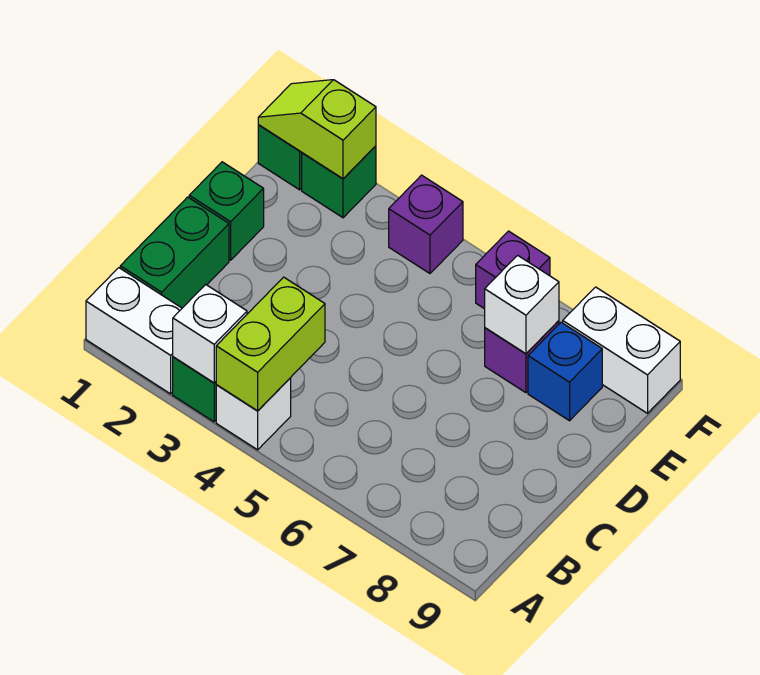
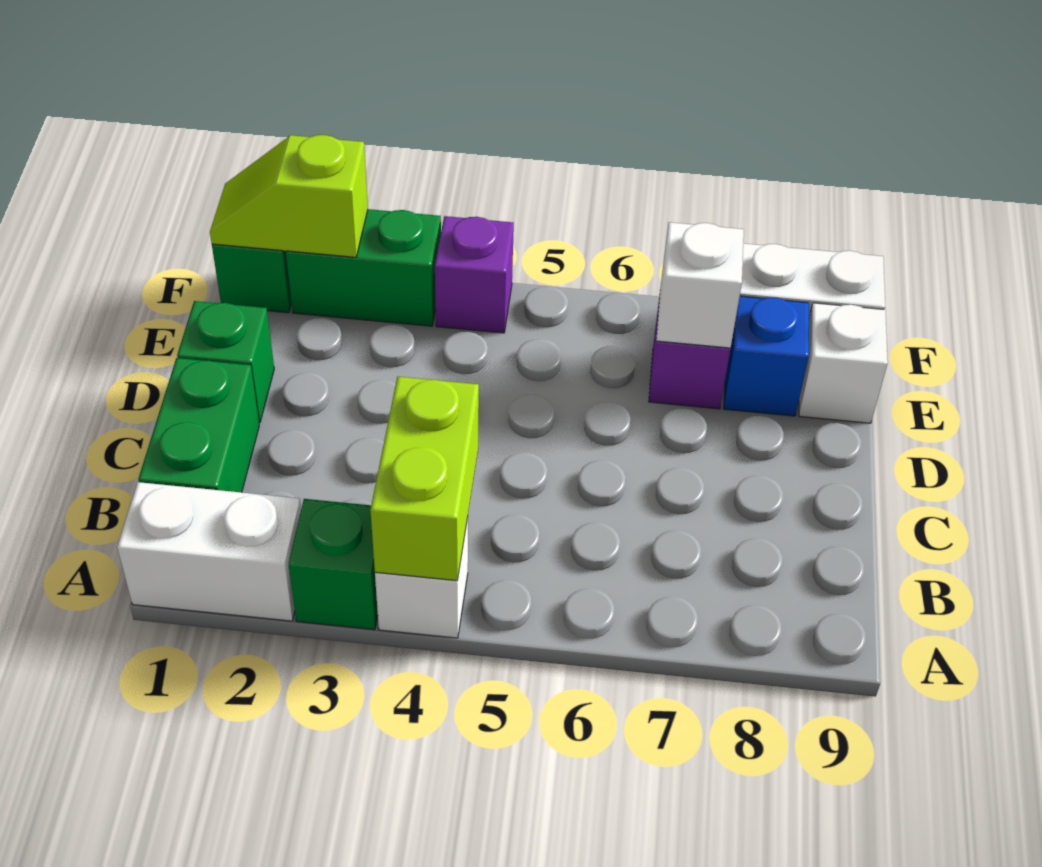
white brick A3 level 2 -> white brick E9 level 1
green brick F2 level 1 -> green brick F2:F3 level 1
purple brick F6 level 1 -> none

